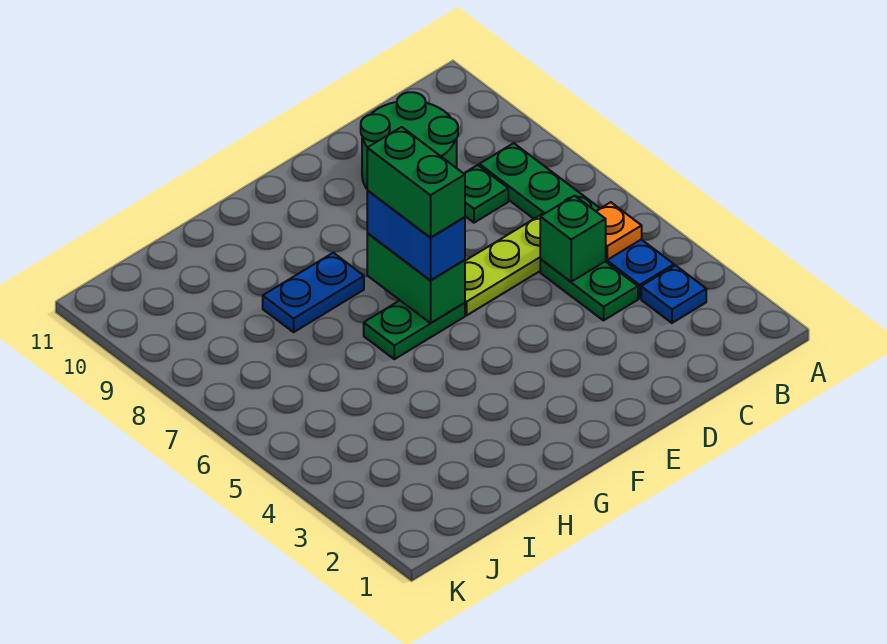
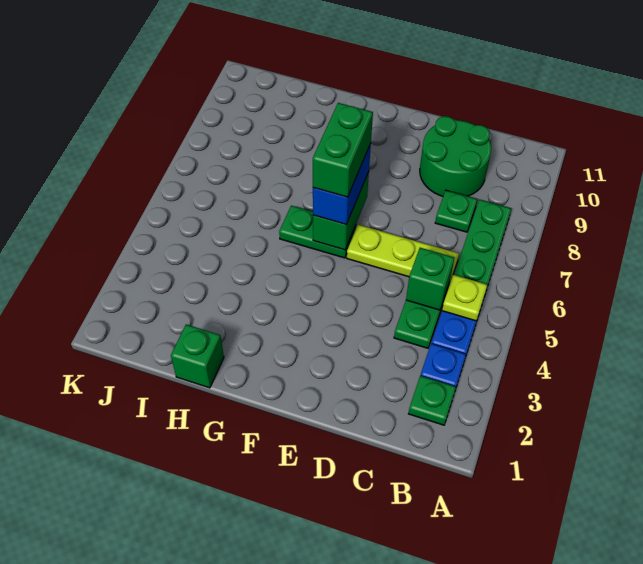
none -> green plate B2 level 1
orange plate B5 level 2 -> lime plate B5 level 2
blue plate G8:H8 level 1 -> none
none -> green brick H1 level 1

